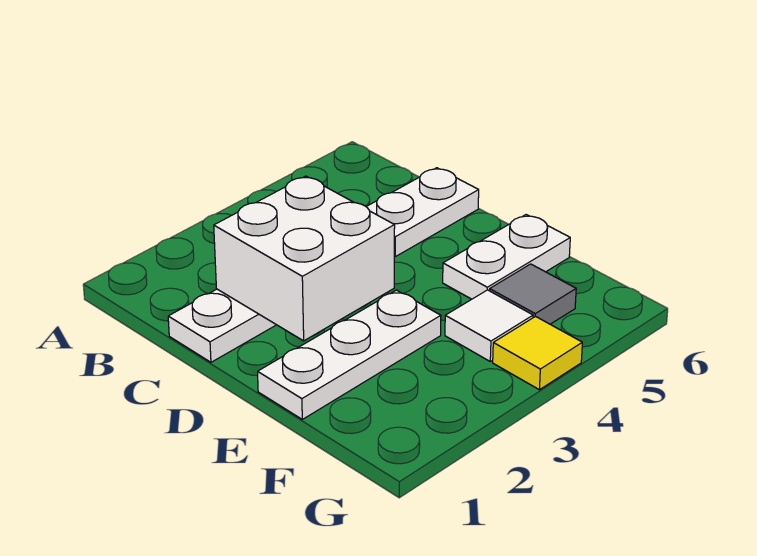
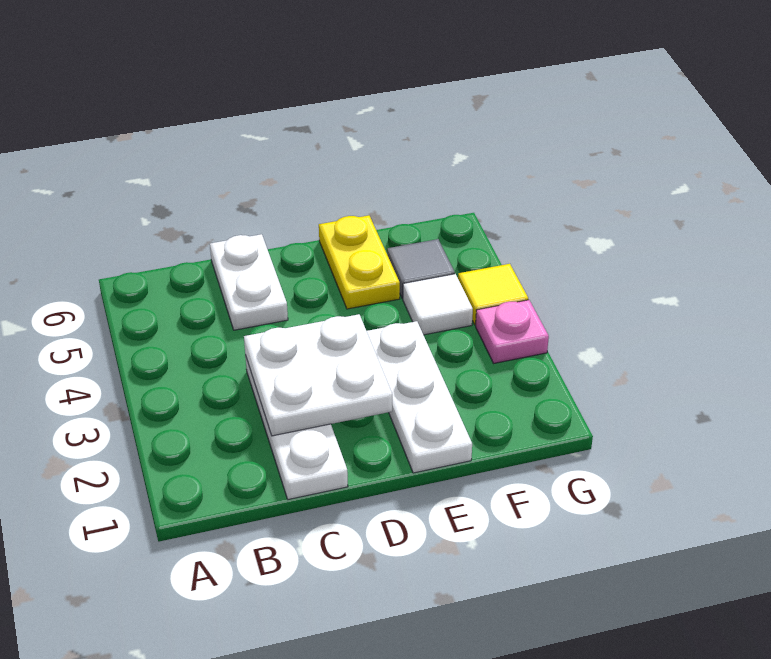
white brick C2:D3 level 2 -> white plate C2:D3 level 2
white plate E5:E6 level 1 -> yellow plate E5:E6 level 1
none -> pink plate G3 level 1

